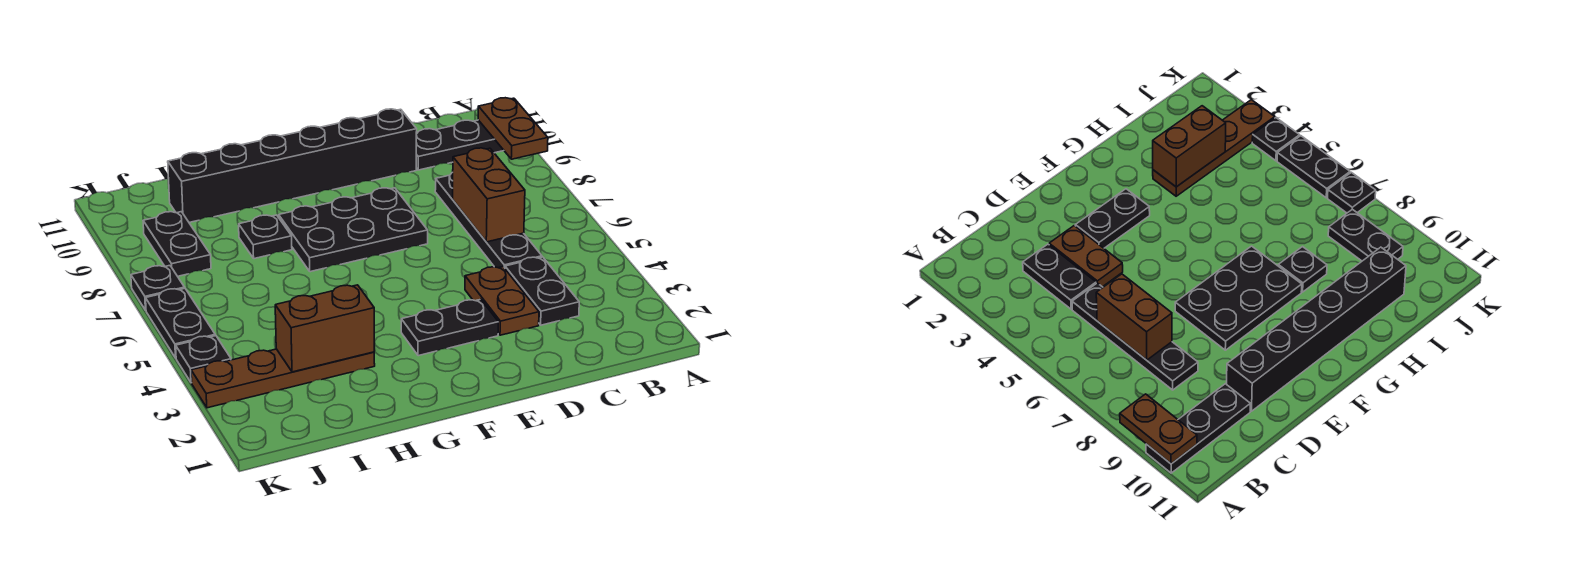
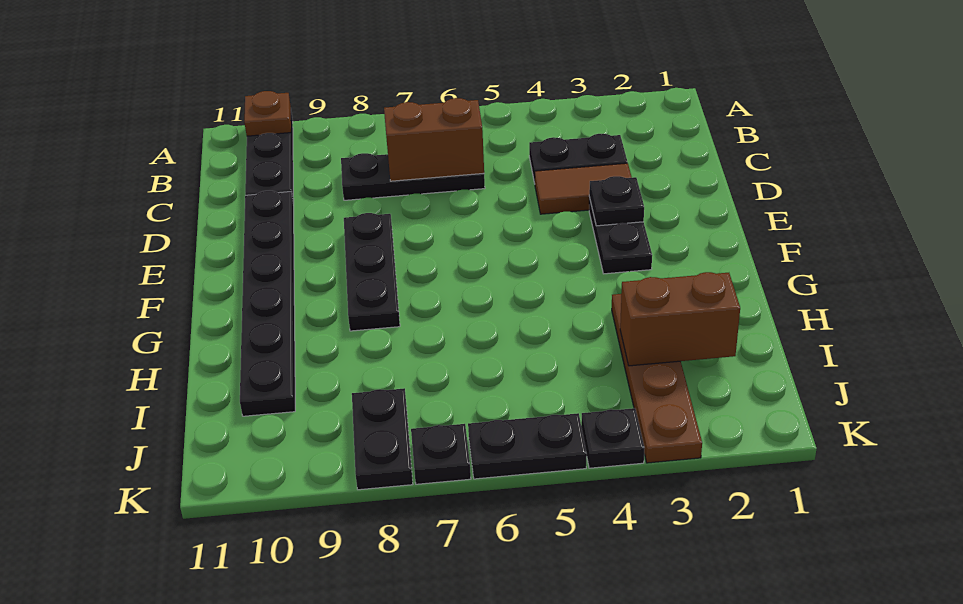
brown plate A9:A10 level 2 -> brown plate A10 level 2
black plate C5:C8 level 1 -> black plate C6:C8 level 1
brown plate D3:D4 level 1 -> brown tile D3:D4 level 1
black brick D10:I10 level 1 -> black plate D10:I10 level 1
black plate E7:G8 level 1 -> black plate E8:G8 level 1
brown brick H3:I3 level 2 -> brown brick I2:I3 level 2
black plate H8 level 1 -> black plate E3 level 2
black plate J8:J9 level 1 -> black plate J8:K8 level 1

